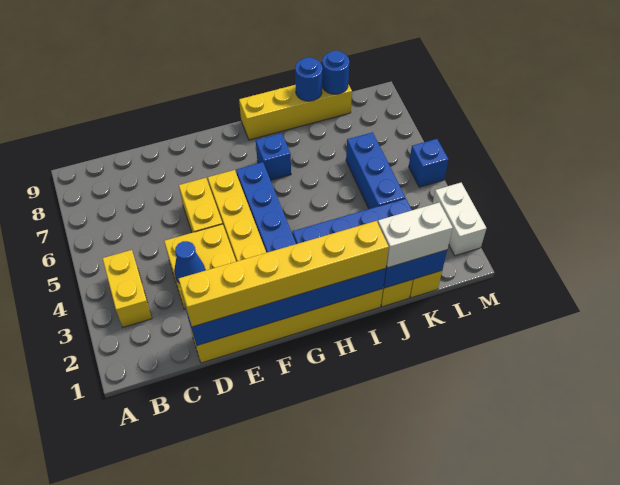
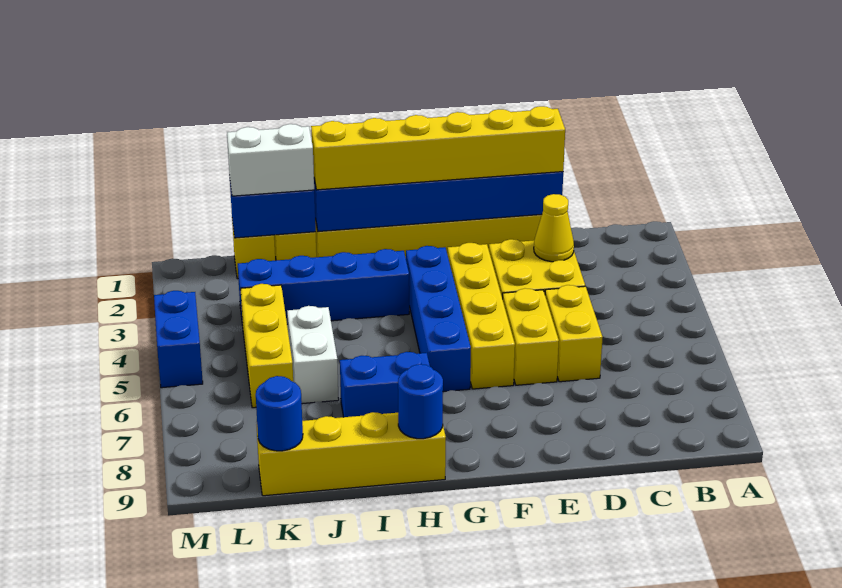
yellow brick B3:B4 level 1 -> yellow brick D5:D6 level 1
blue cone D3 level 2 -> yellow cone D3 level 2
blue brick H7 level 1 -> blue brick H7:I7 level 1
blue round brick J9 level 2 -> blue round brick H9 level 2
blue brick K4:K6 level 1 -> yellow brick K4:K6 level 1
white brick M2:M3 level 1 -> white brick J5:J6 level 1
blue brick M5 level 1 -> blue brick M4:M5 level 1

